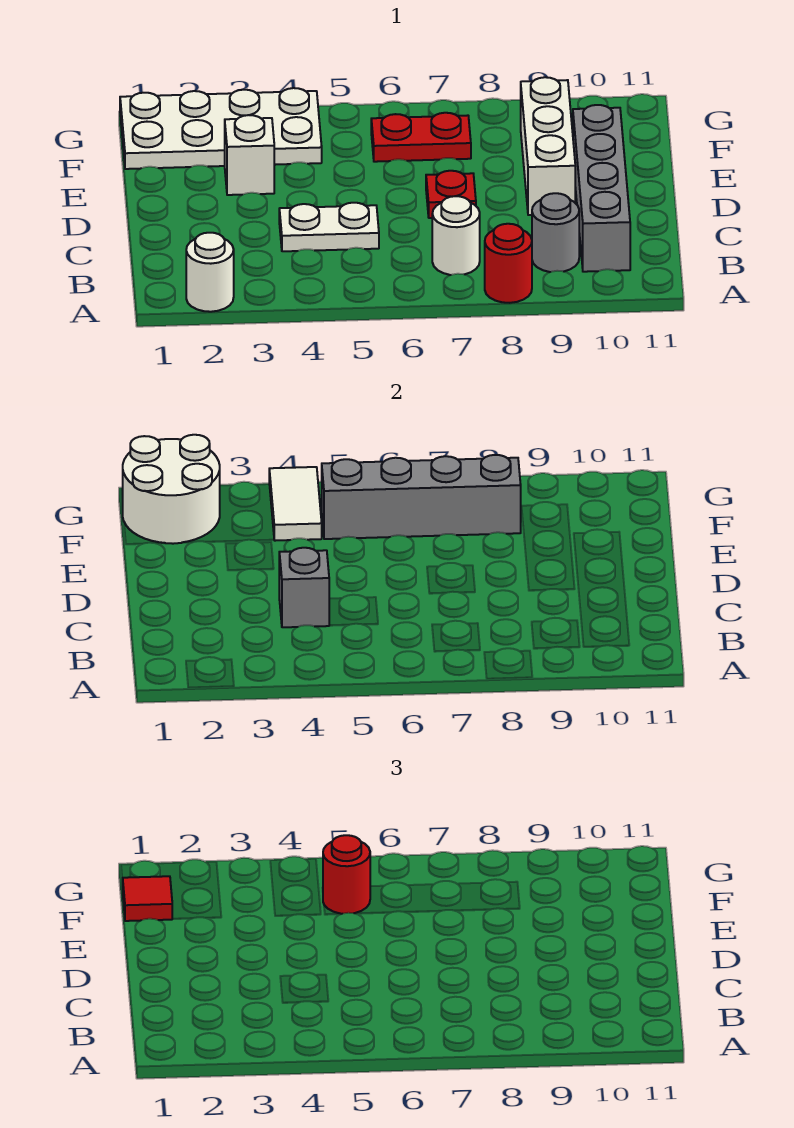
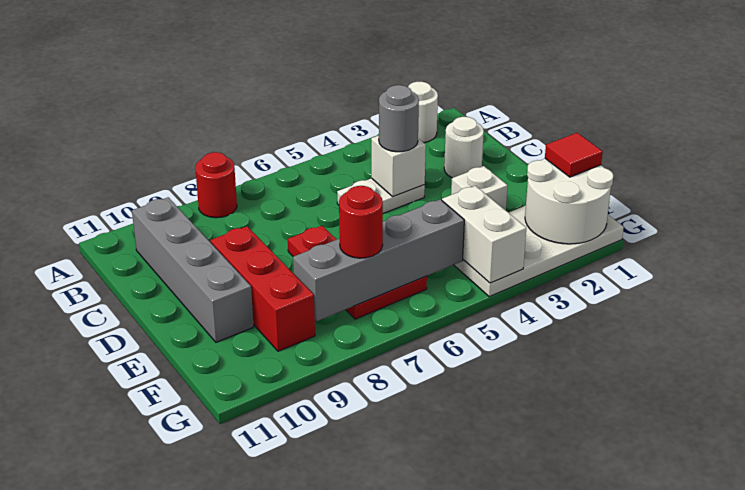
white round brick B7 level 1 -> white round brick C2 level 1
grey round brick B9 level 1 -> grey round brick C4 level 3
grey brick C4 level 2 -> white brick C4 level 2
white brick D9:F9 level 1 -> red brick D9:F9 level 1
white tile F4:G4 level 2 -> white brick F4:G4 level 2
red round brick F5 level 3 -> red round brick F7 level 3

